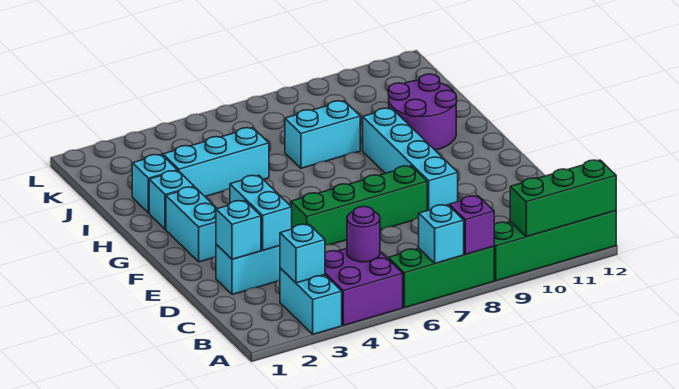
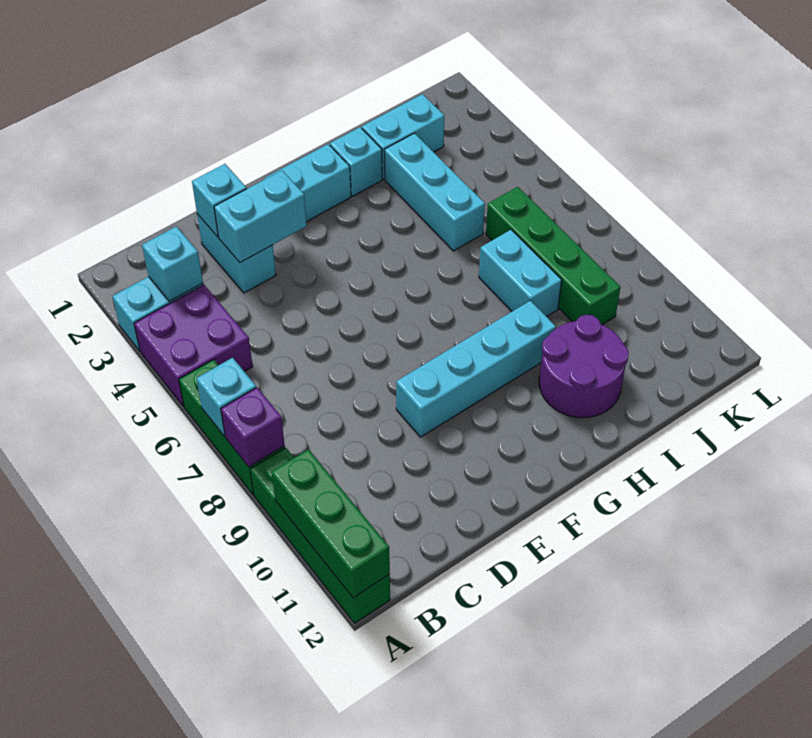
purple round brick B5 level 2 -> none
green brick E5:E8 level 1 -> green brick J6:J9 level 1
cyan brick I2 level 1 -> cyan brick I2:J2 level 1

